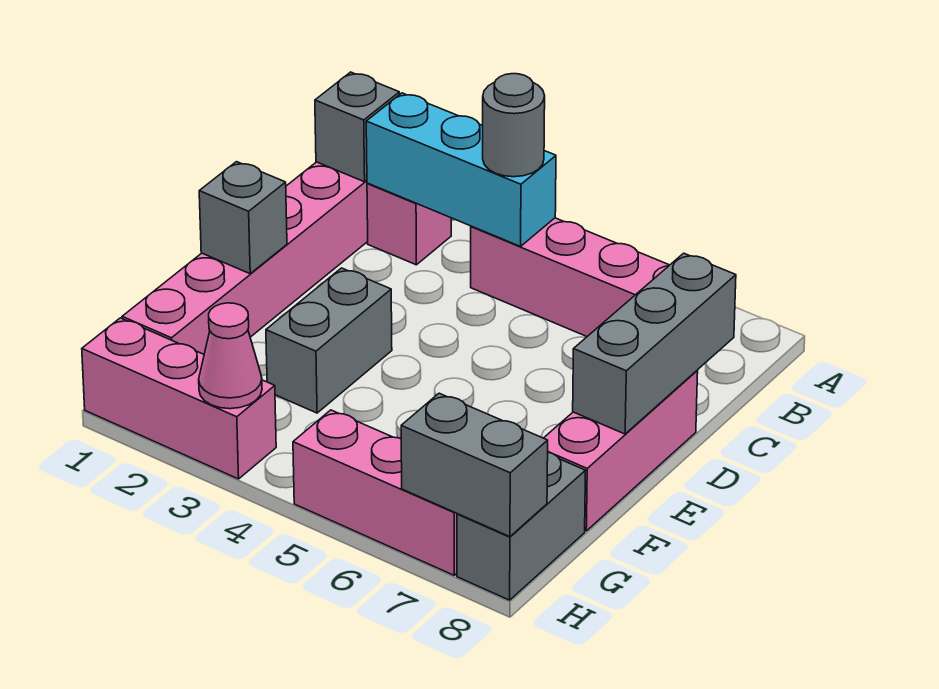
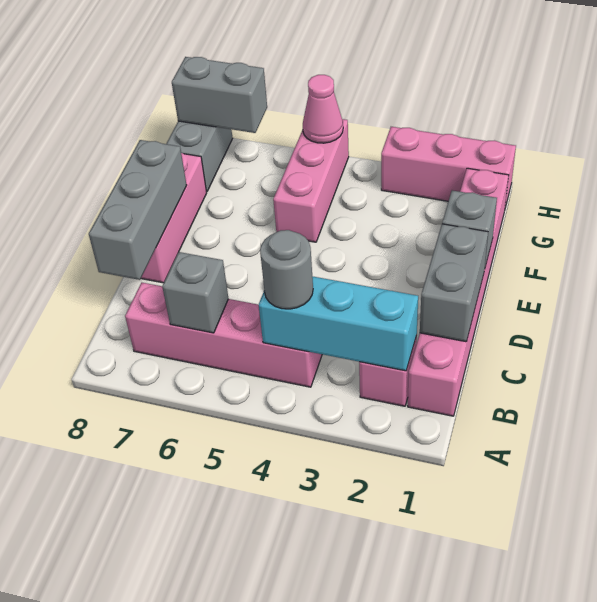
grey brick B1 level 2 -> grey brick B6 level 2
grey brick E3:F3 level 1 -> grey brick C1:D1 level 2
pink cone H3 level 2 -> pink cone H5 level 2
pink brick H5:H7 level 1 -> pink brick F5:H5 level 1

